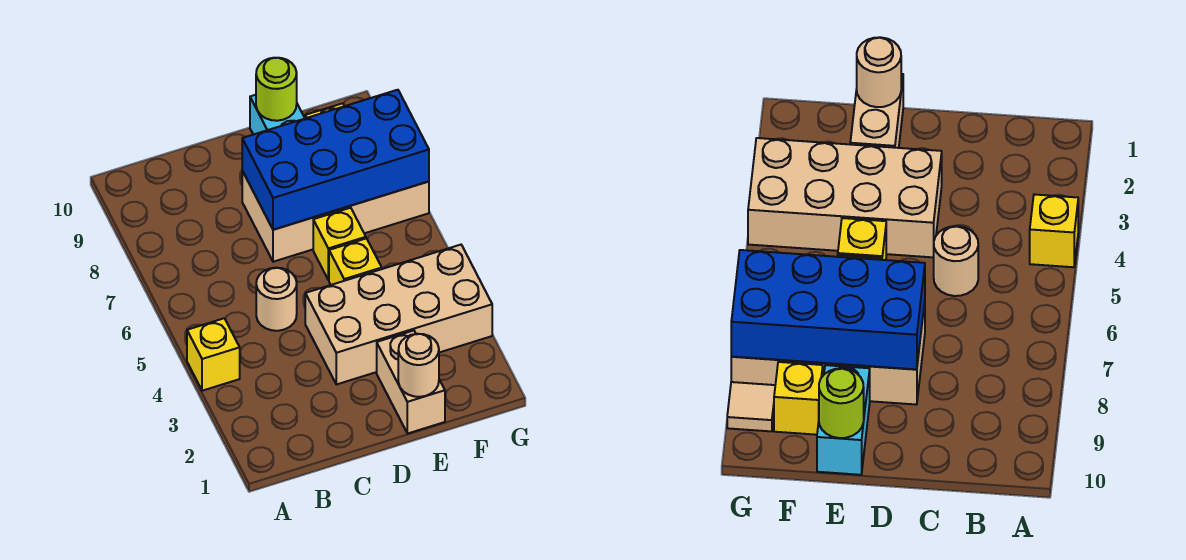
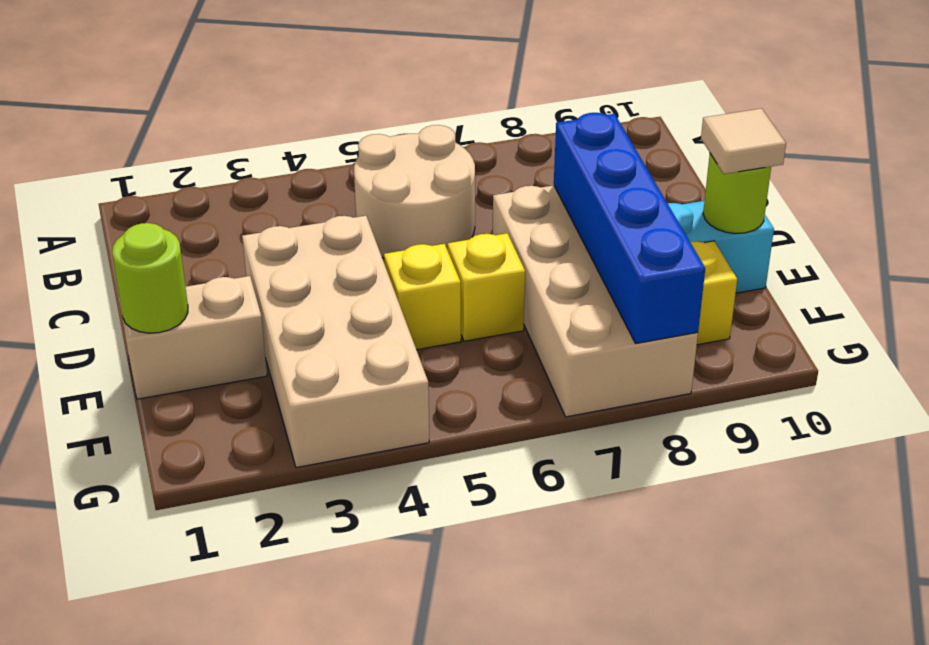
yellow brick A4 level 1 -> none
tan round brick C5 level 1 -> tan round brick B5:C6 level 1
blue brick D7:G8 level 2 -> blue brick D8:G8 level 2
tan round brick E1 level 2 -> lime round brick E1 level 2
tan tile G9 level 1 -> tan tile E10 level 3

